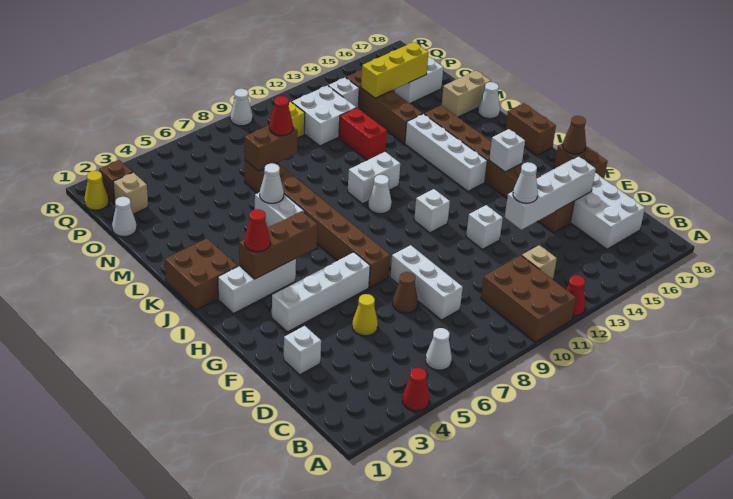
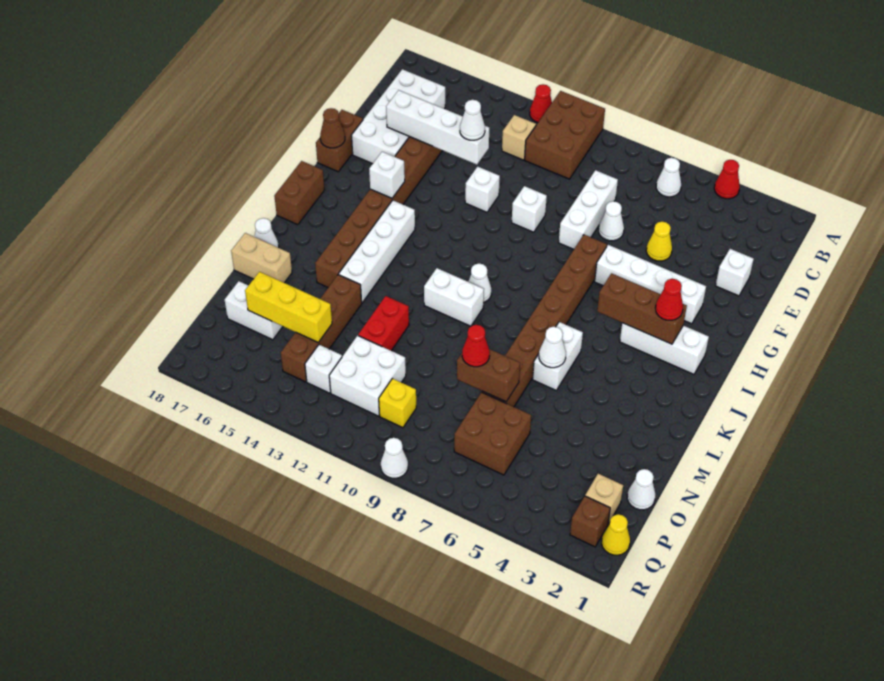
brown cone E7 level 1 -> white cone E7 level 1
white brick H11 level 1 -> white brick F10 level 1
brown brick J1:K2 level 1 -> brown brick O6:P7 level 1

